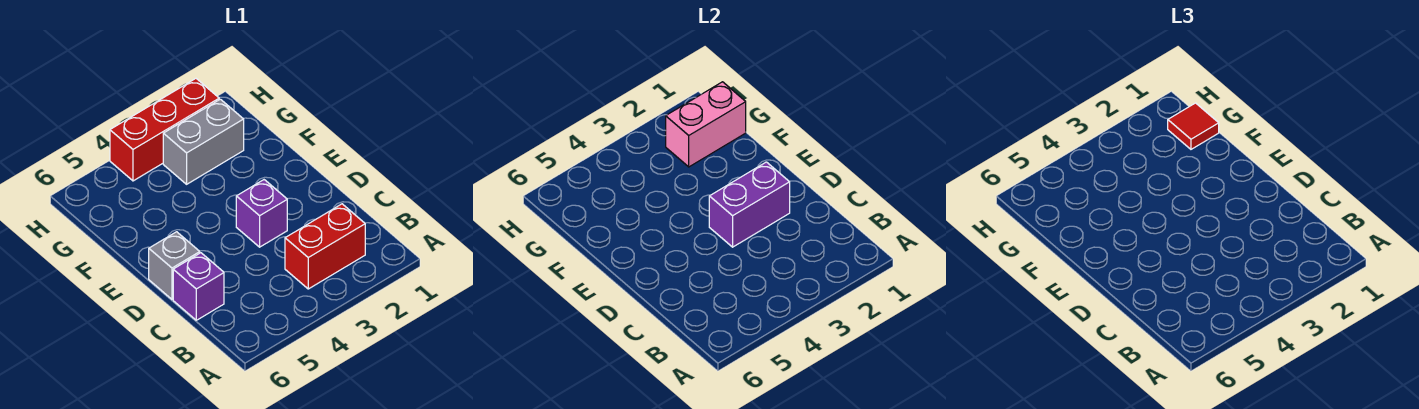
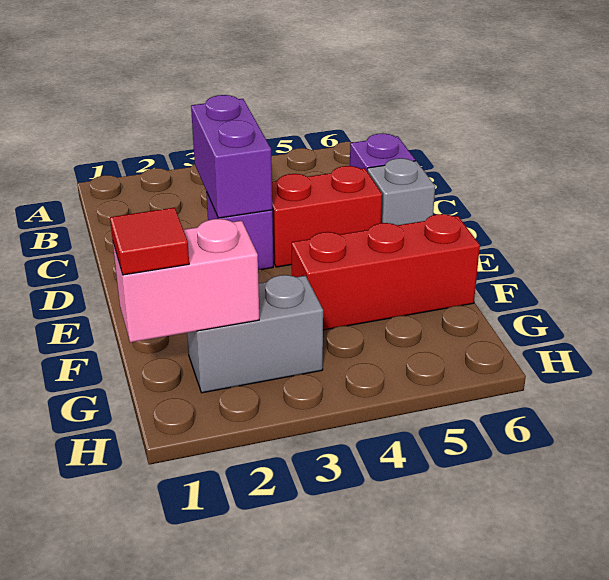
red brick B2:B3 level 1 -> red brick D4:D5 level 1
purple brick D2:D3 level 2 -> purple brick C3:D3 level 2
red brick H2:H4 level 1 -> red brick F4:F6 level 1

